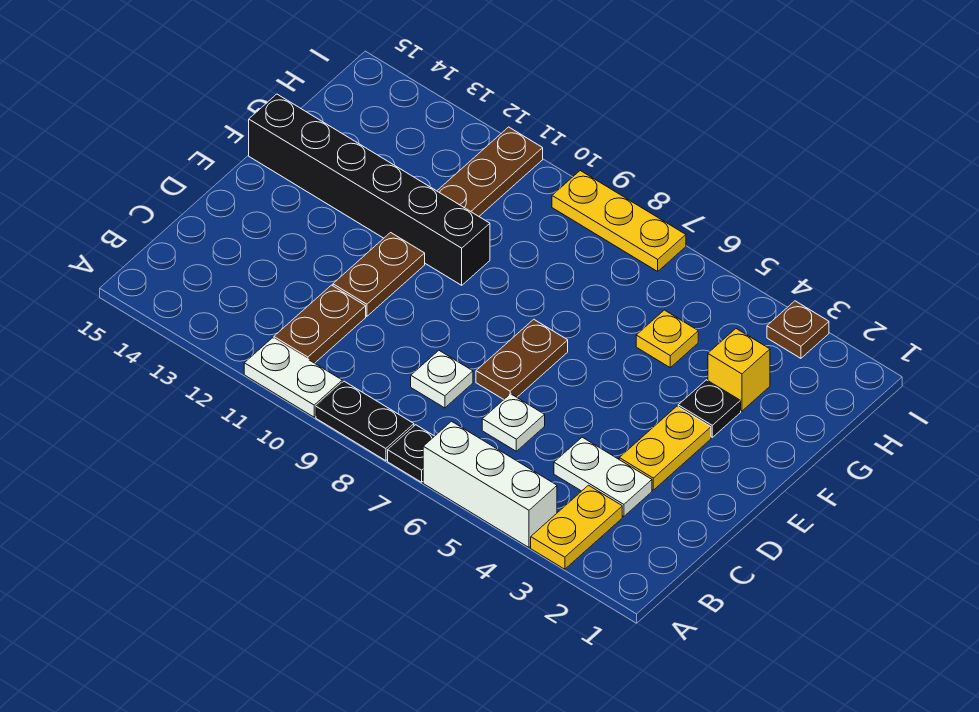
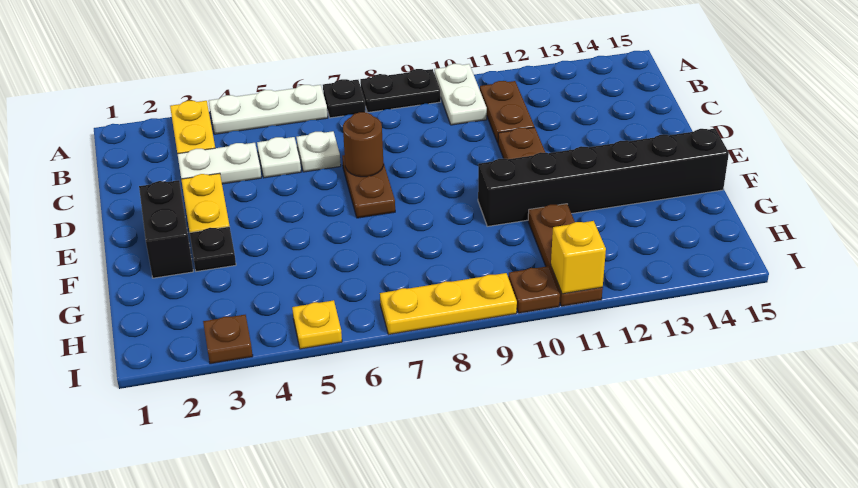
white brick A4:A6 level 1 -> white plate A4:A6 level 1
white plate A10:A11 level 1 -> white plate A10:B10 level 1
white plate C8 level 1 -> white plate C5 level 1
none -> brown round brick D7 level 2
none -> black brick E2:F2 level 1
yellow brick G3 level 1 -> yellow brick I11 level 2
yellow plate G5 level 1 -> yellow plate I5 level 1
none -> brown plate I10 level 1

